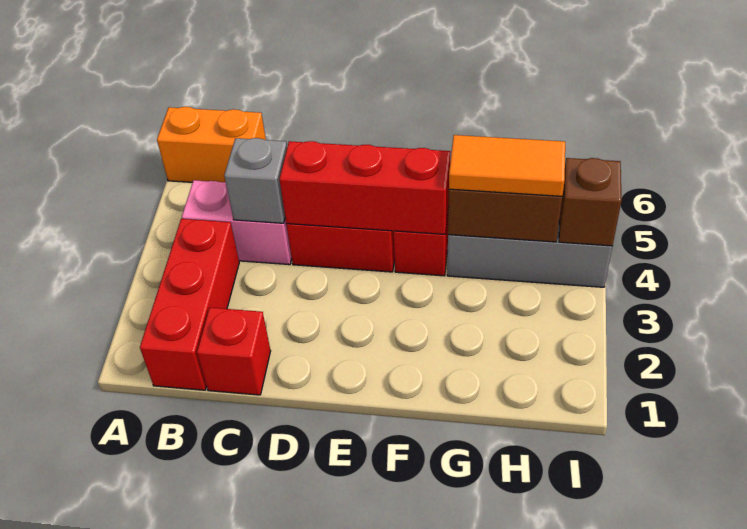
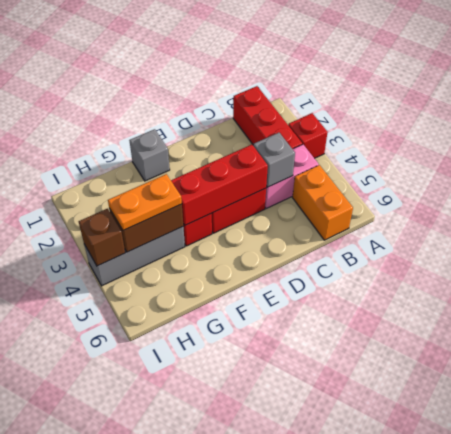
orange brick A6:B6 level 1 -> orange brick B5:B6 level 1
red brick C1 level 1 -> red brick A3 level 1
none -> grey brick F1 level 1
orange tile G4:H4 level 3 -> orange plate G4:H4 level 3

